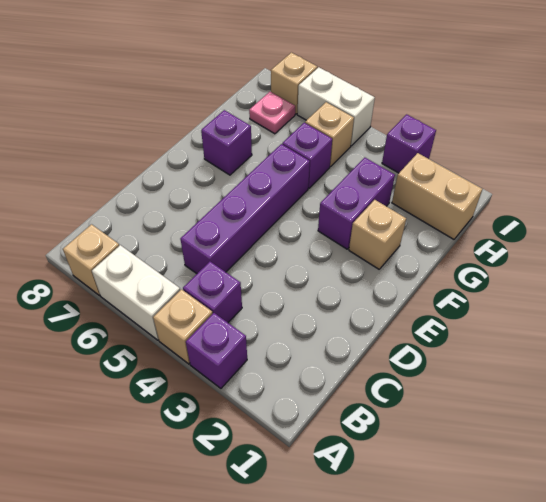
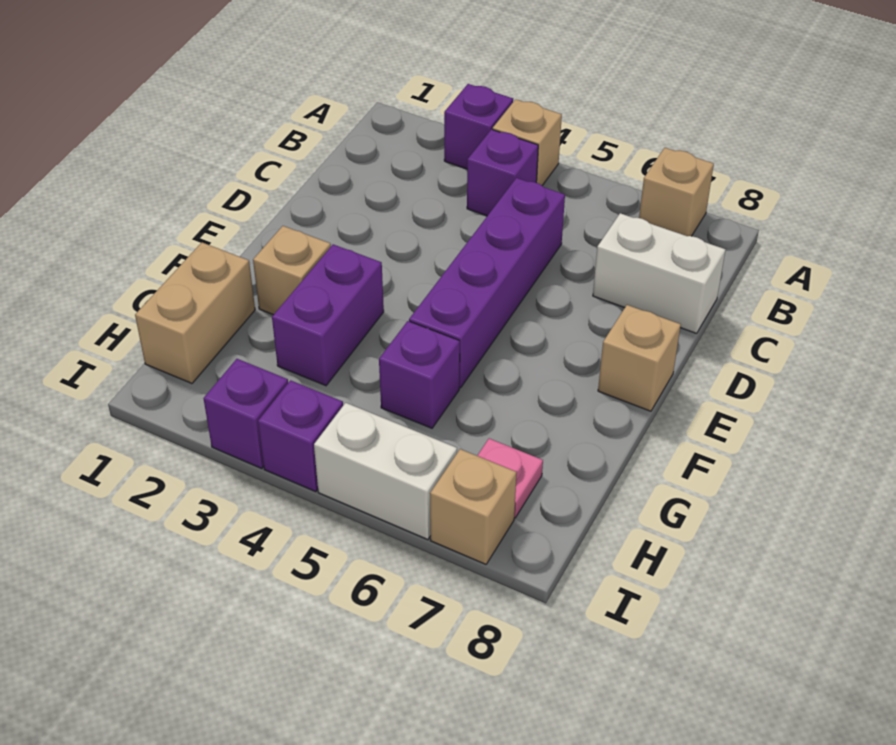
white brick A5:A6 level 1 -> white brick C7:C8 level 1
purple brick F7 level 1 -> purple brick I4 level 1
tan brick H1:H2 level 1 -> tan brick G1:H1 level 1
tan brick H5 level 1 -> tan brick E8 level 1

